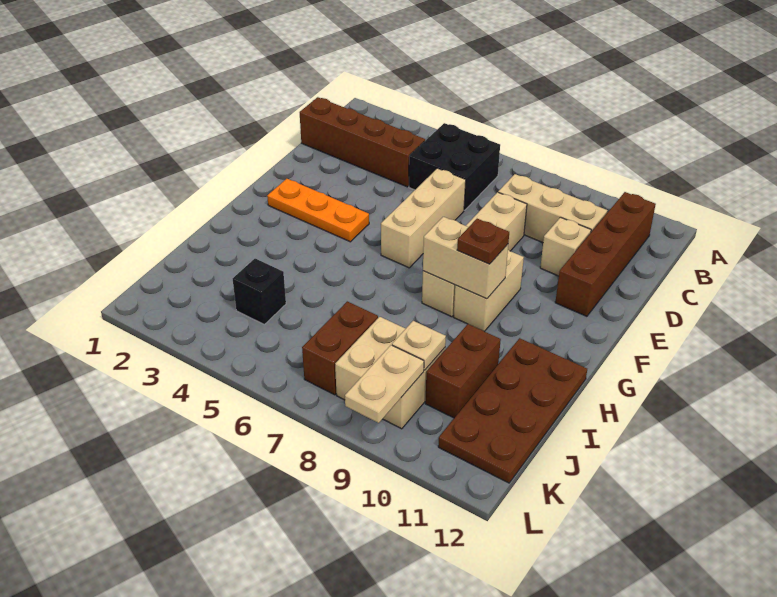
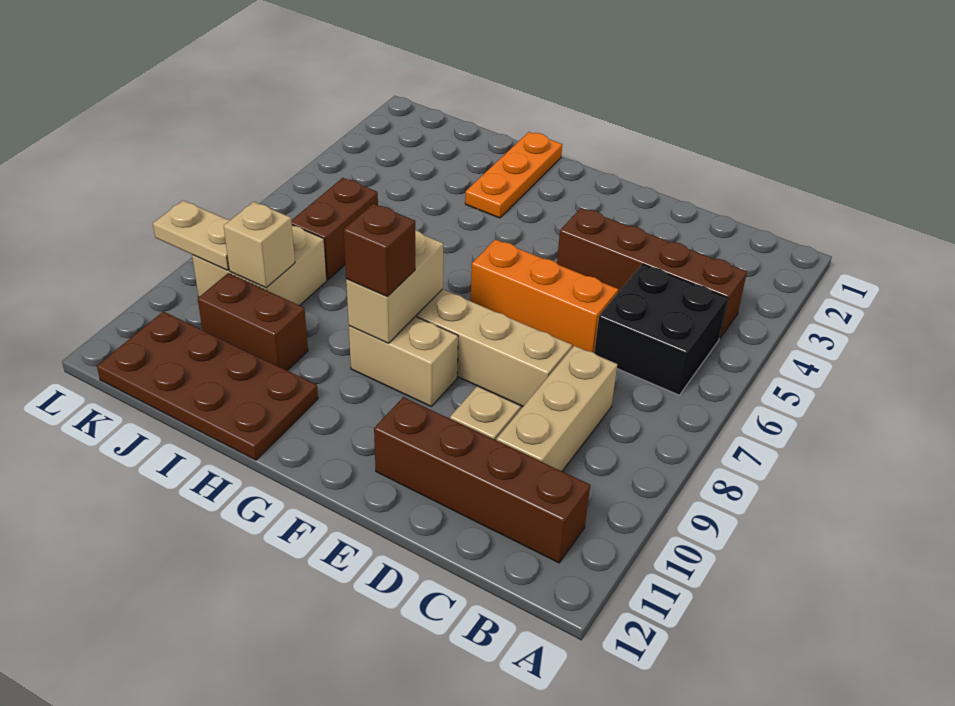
brown brick C1:C4 level 1 -> brown brick B4:E4 level 1
tan brick D6:F6 level 1 -> orange brick D6:F6 level 1
orange plate F2:F4 level 1 -> orange plate H1:H3 level 1
brown plate G9 level 3 -> brown brick G9 level 3
black brick J4 level 1 -> none
brown brick J7:K7 level 1 -> brown brick J6:J7 level 1
tan plate J9 level 2 -> tan brick J9 level 2

